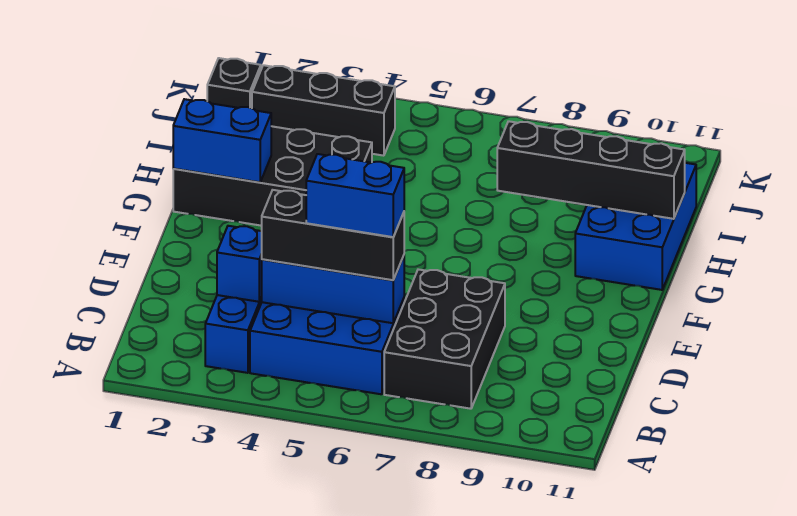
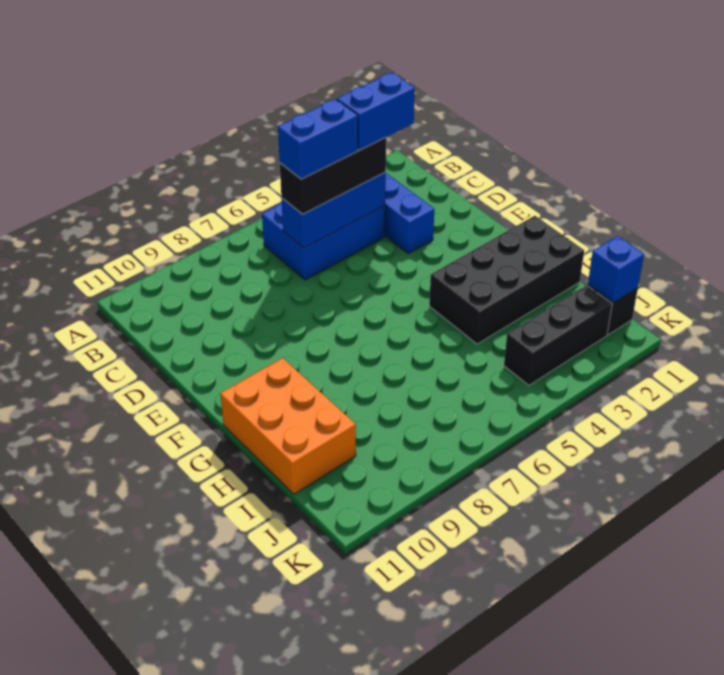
black brick B7:D8 level 1 -> none
blue brick C3 level 2 -> blue brick J1 level 2
blue brick G1:G2 level 2 -> blue brick C3:C4 level 4
blue brick G10:I11 level 1 -> orange brick G10:I11 level 1
black brick H8:H11 level 2 -> none

